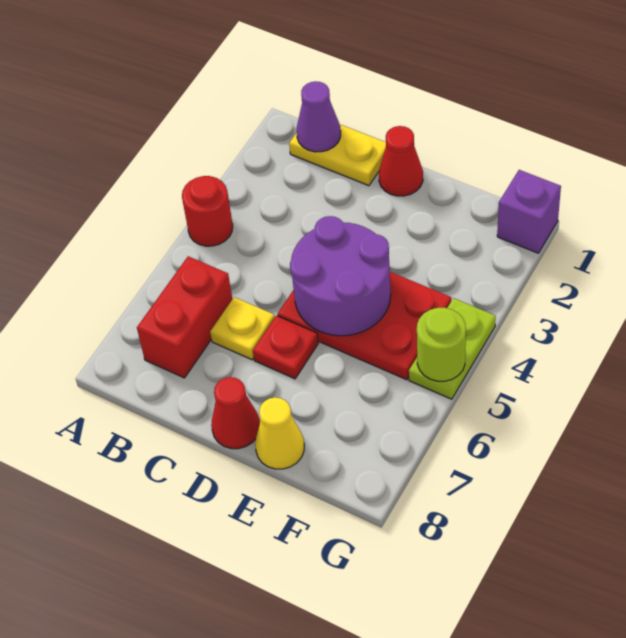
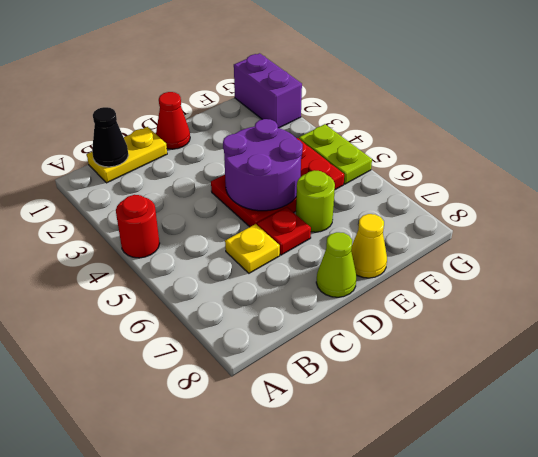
purple cone B1 level 2 -> black cone B1 level 2
red brick B6:B7 level 1 -> none
red cone D8 level 1 -> lime cone D8 level 1
purple brick G1 level 1 -> purple brick G1:G2 level 1
lime round brick G5 level 2 -> lime round brick E6 level 1

